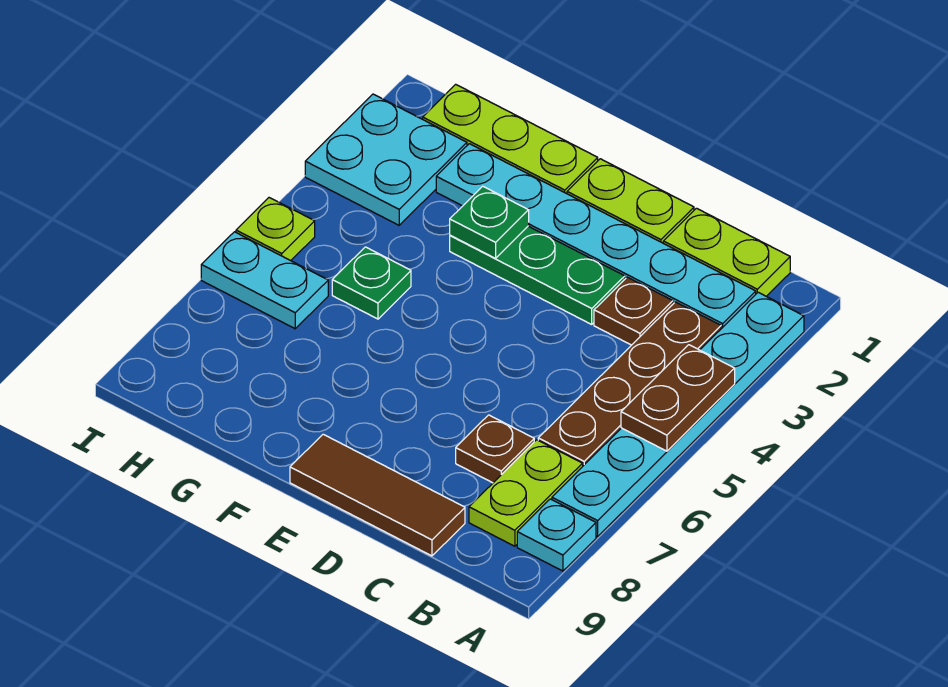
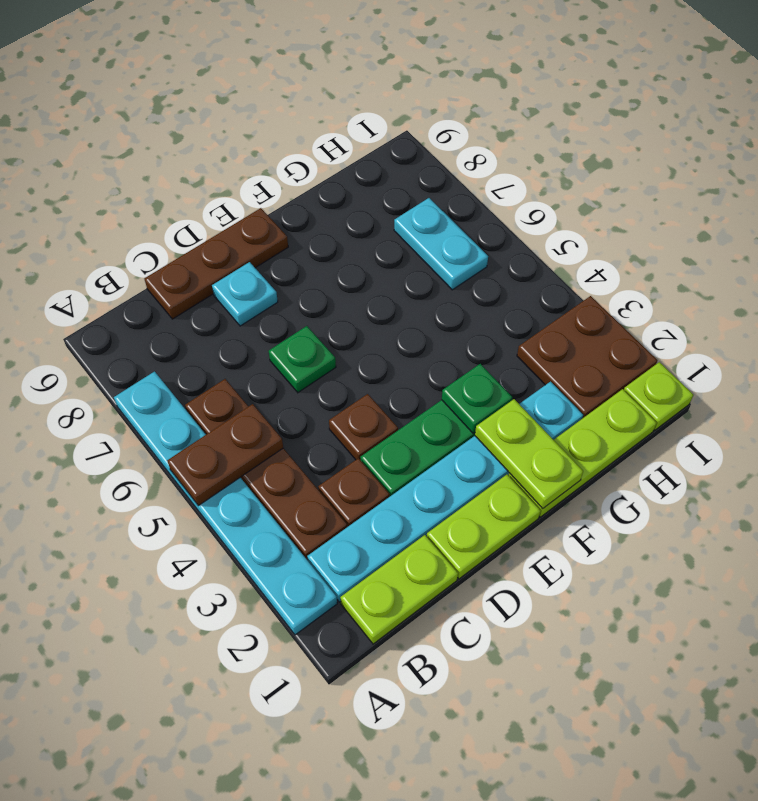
brown plate A4:A5 level 2 -> brown plate A5:B5 level 2
cyan plate A8 level 1 -> cyan plate D8 level 1
lime plate B7:B8 level 1 -> lime plate F1:F2 level 2
brown plate C7 level 1 -> brown plate D4 level 1
brown tile C9:E9 level 1 -> brown plate C9:E9 level 1
green plate G5 level 1 -> green plate D6 level 1
cyan plate H2:I3 level 1 -> brown plate H2:I3 level 1
cyan plate H6:I6 level 1 -> cyan plate H6:H7 level 1
lime plate I5 level 1 -> lime plate I1 level 1

